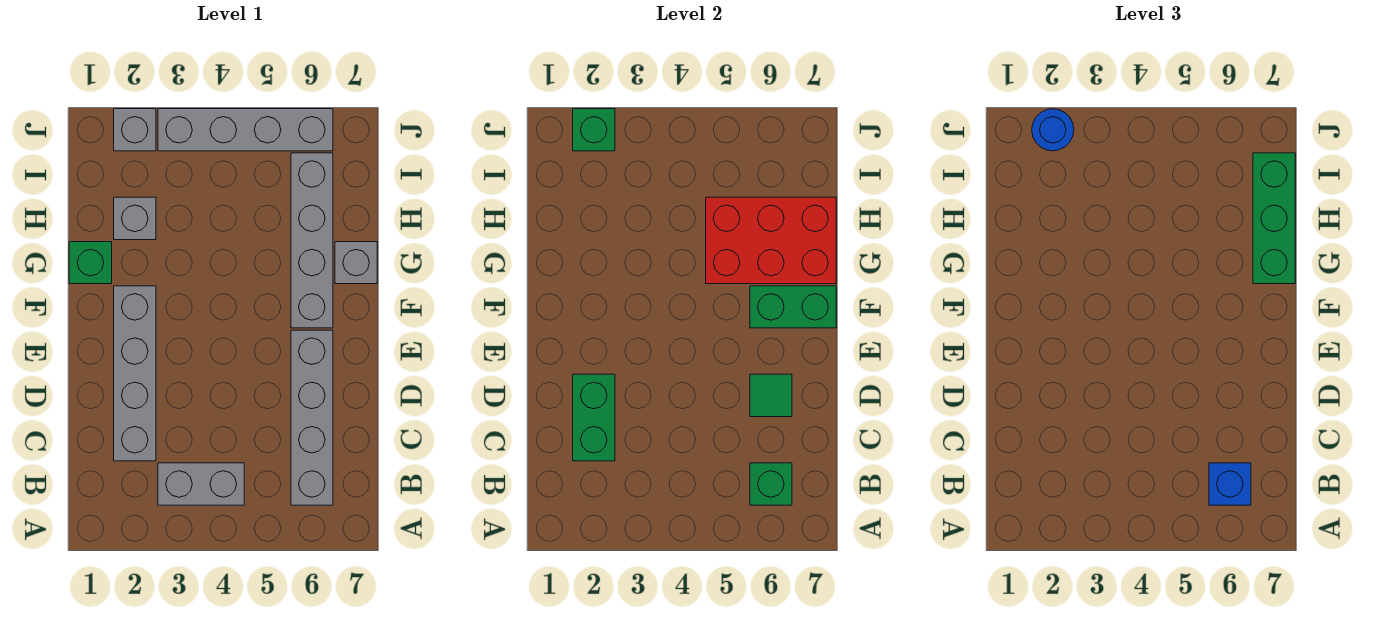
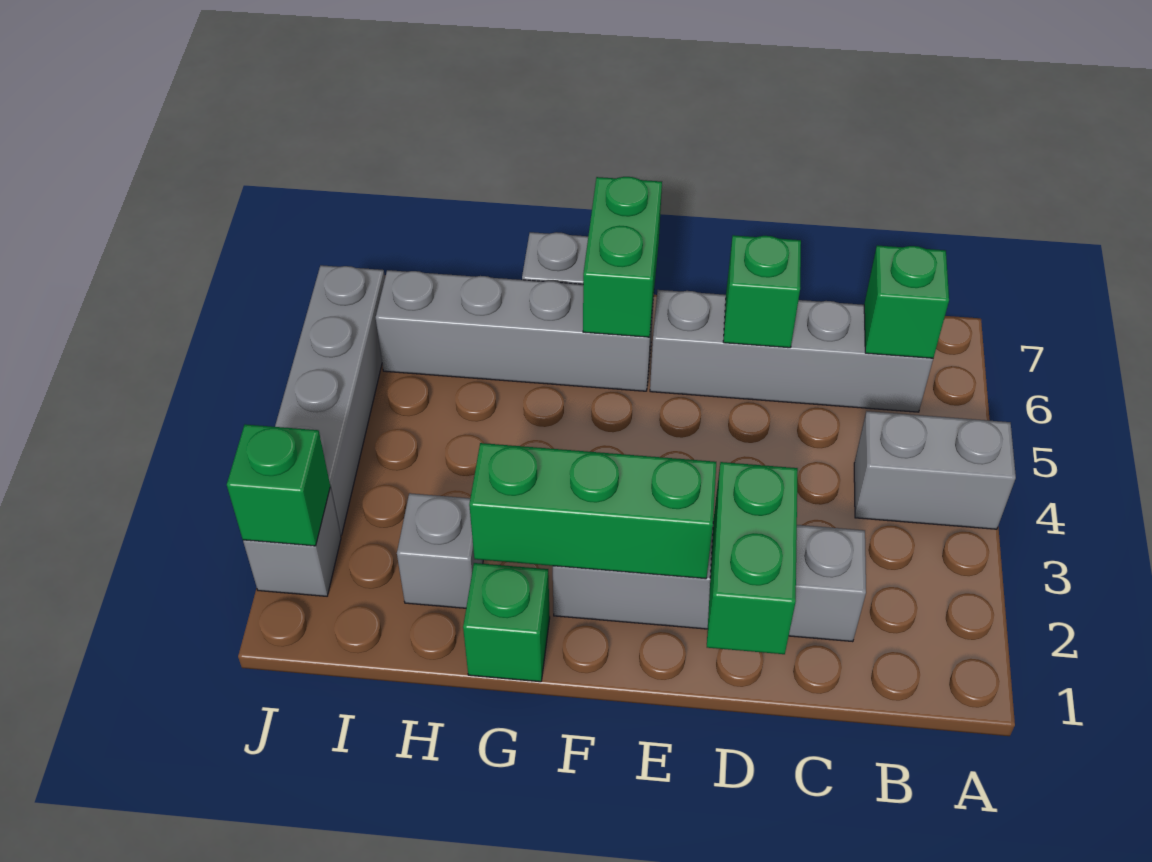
grey brick B3:B4 level 1 -> grey brick A4:B4 level 1
blue brick B6 level 3 -> none
green brick C2:D2 level 2 -> green brick D1:D2 level 2
green tile D6 level 2 -> green brick D6 level 2
red brick G5:H7 level 2 -> none
green brick G7:I7 level 3 -> green brick E2:G2 level 2
blue round brick J2 level 3 -> none

